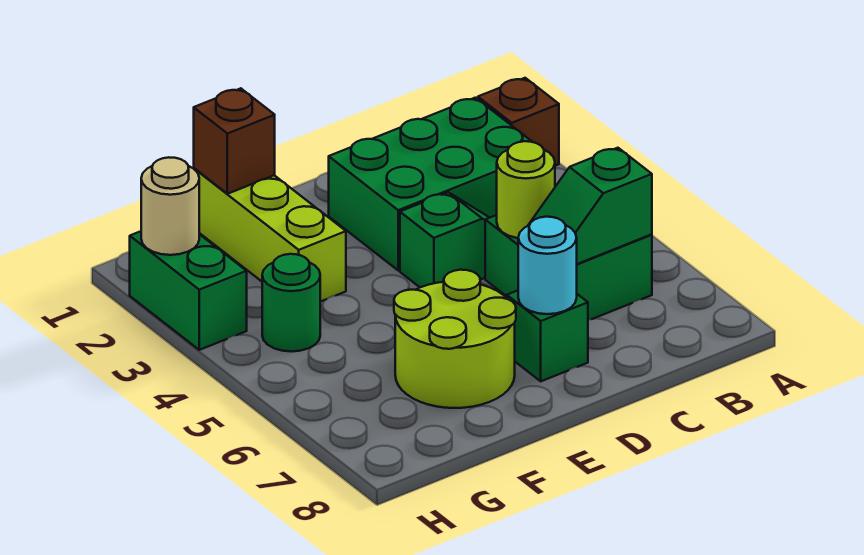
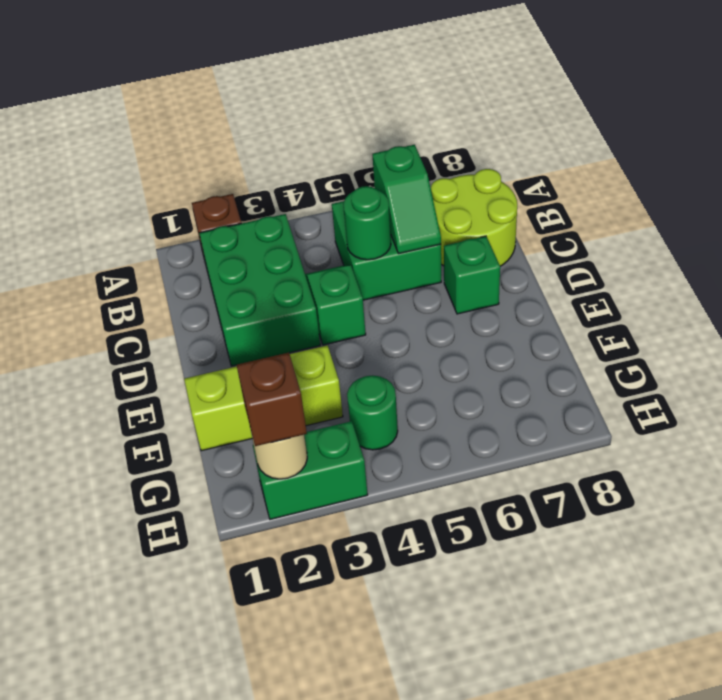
lime round brick C5 level 2 -> green round brick C5 level 2
cyan round brick D7 level 2 -> none
lime round brick E6:F7 level 1 -> lime round brick B7:C8 level 1
brown brick F1 level 2 -> brown brick H2 level 3

